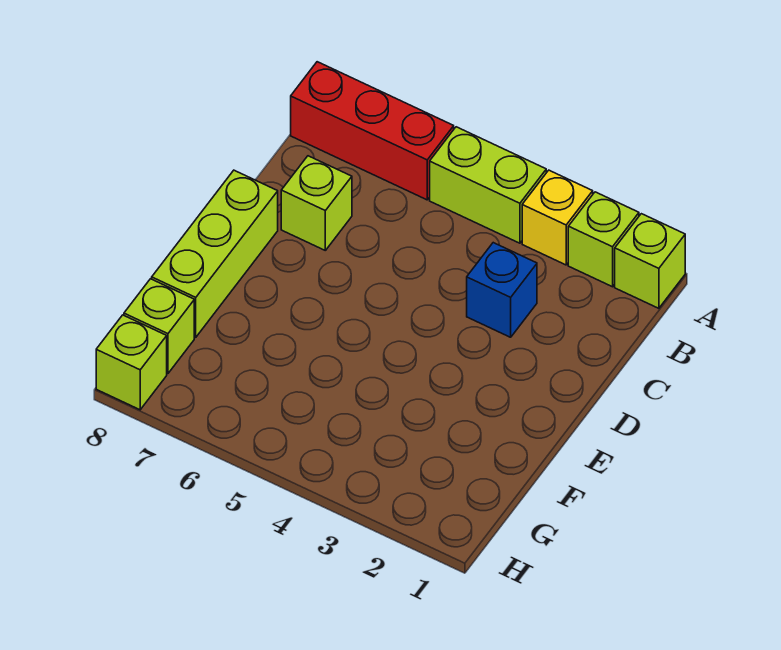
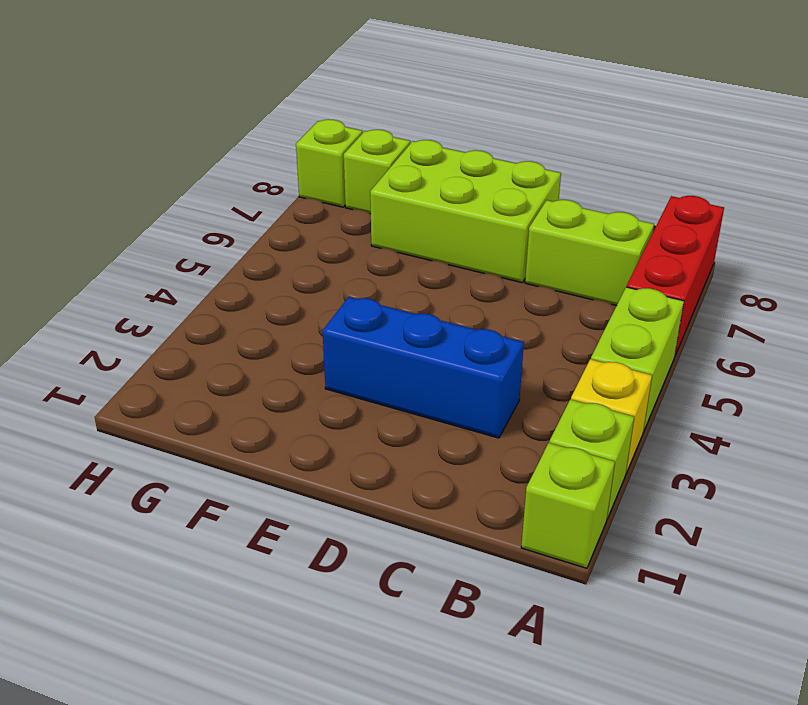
blue brick C3 level 1 -> blue brick C3:E3 level 1
lime brick C7 level 1 -> lime brick B7:C7 level 1
lime brick D8:F8 level 1 -> lime brick D7:F8 level 1

